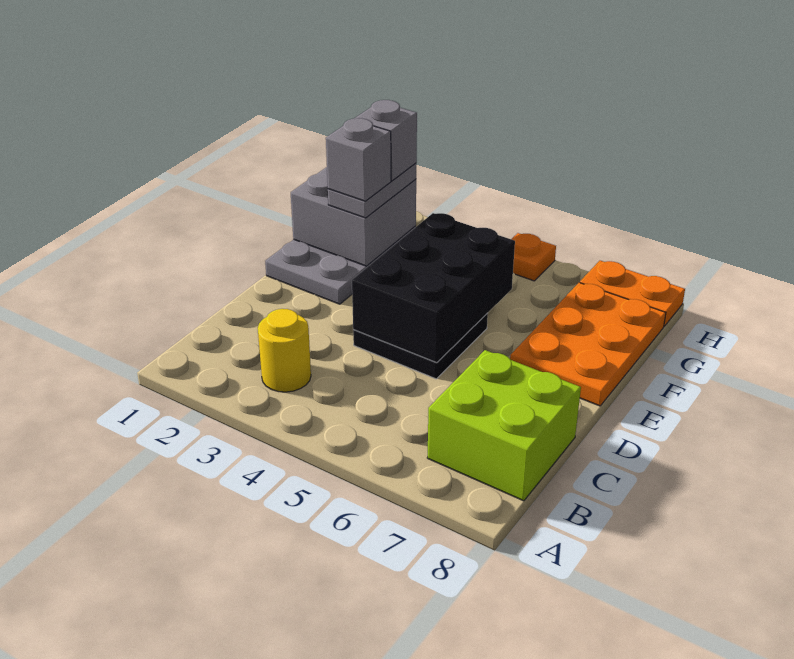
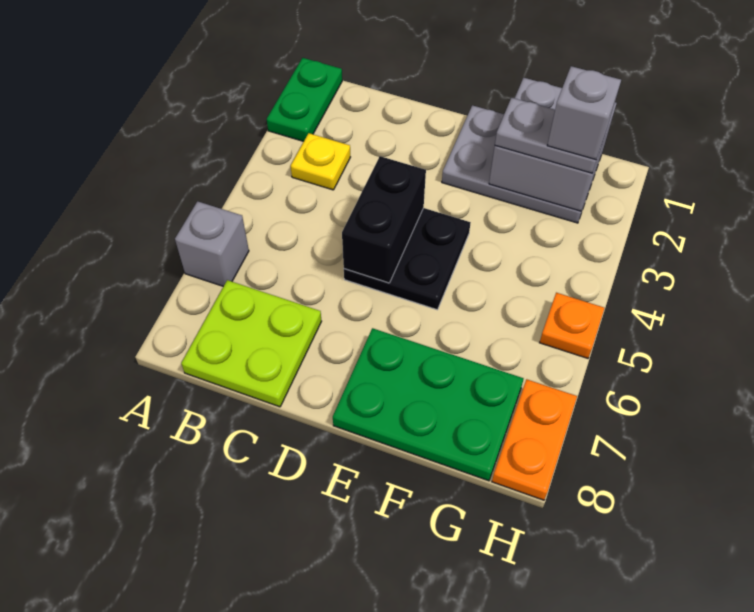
none -> green plate A1:A2 level 1
yellow round brick B3 level 1 -> yellow plate B3 level 1
lime brick B7:C8 level 1 -> lime plate B7:C8 level 1
black brick D4:F5 level 2 -> black brick D4:D5 level 2
orange plate E7:G8 level 1 -> green plate E7:G8 level 1
grey brick F2 level 4 -> grey brick A6 level 1

